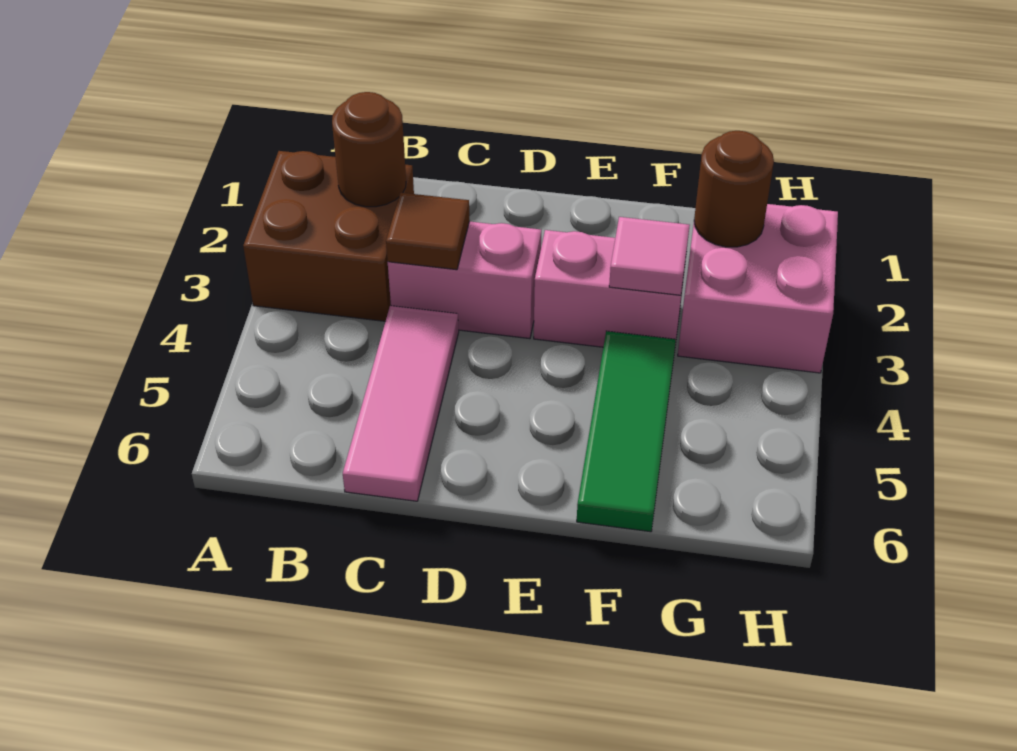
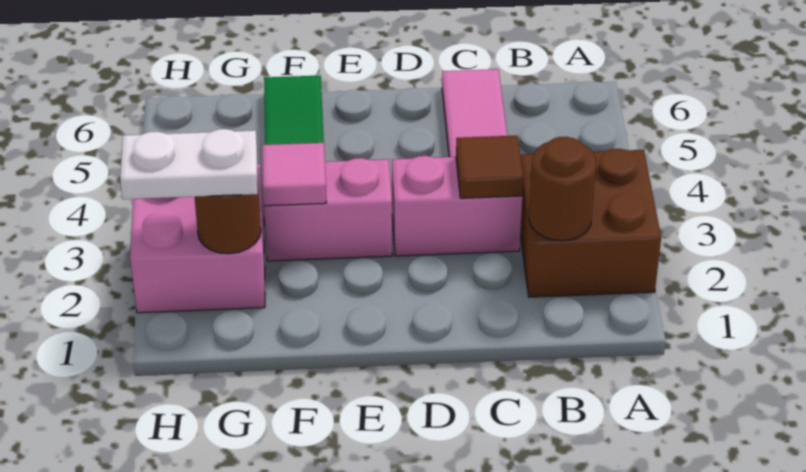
none -> white plate G2:H2 level 3

